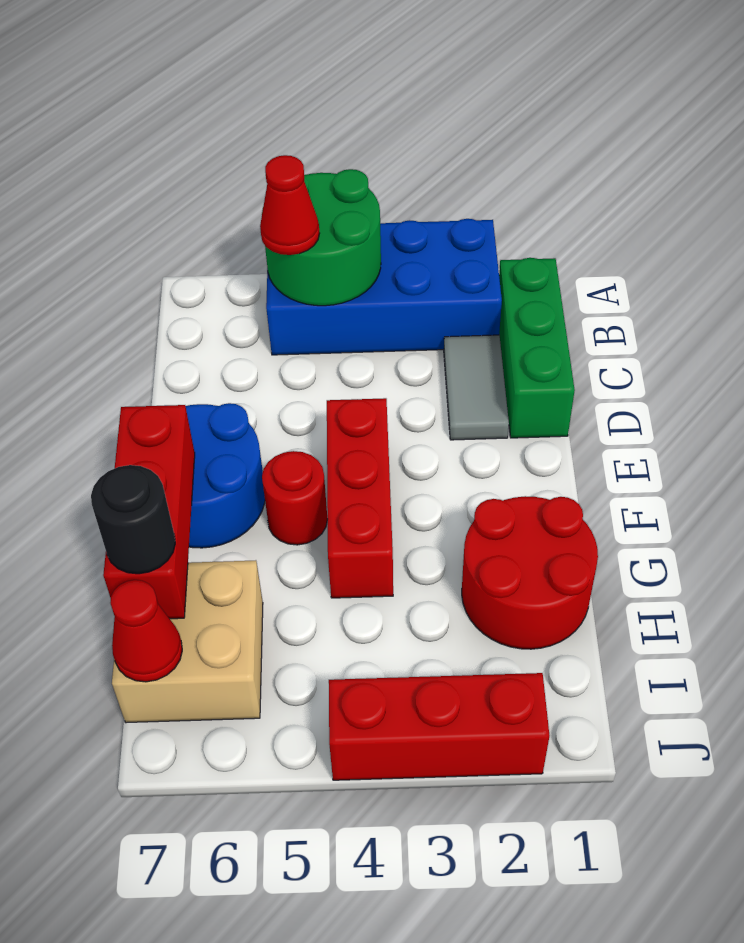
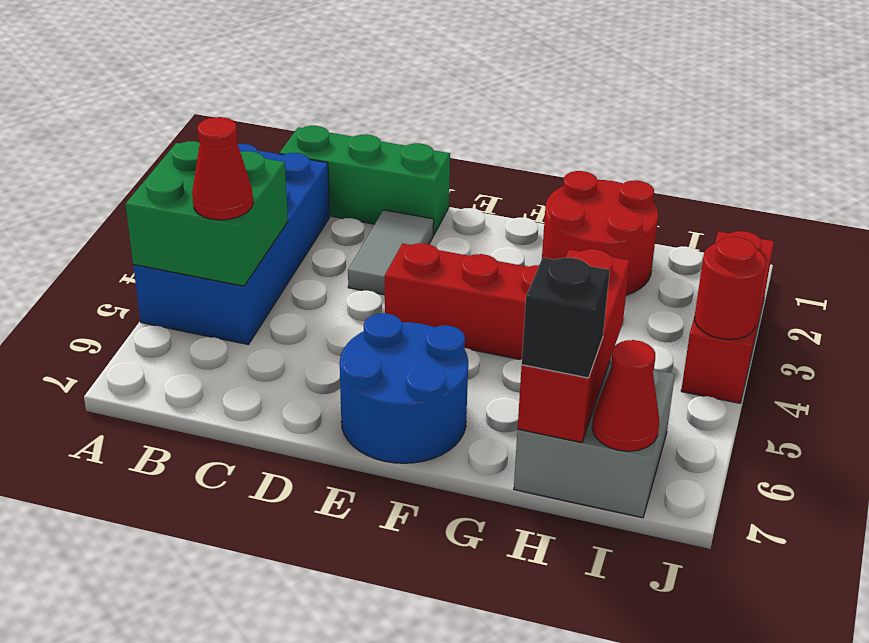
green round brick A4:B5 level 2 -> green brick A4:B5 level 2
grey tile C2:D2 level 1 -> grey tile D2:D3 level 1
red round brick F5 level 1 -> red round brick J4 level 2
red brick F7:H7 level 2 -> red brick H5:H7 level 2
tan brick H6:I7 level 1 -> grey brick H6:I7 level 1
black round brick H7 level 3 -> black brick H7 level 3

